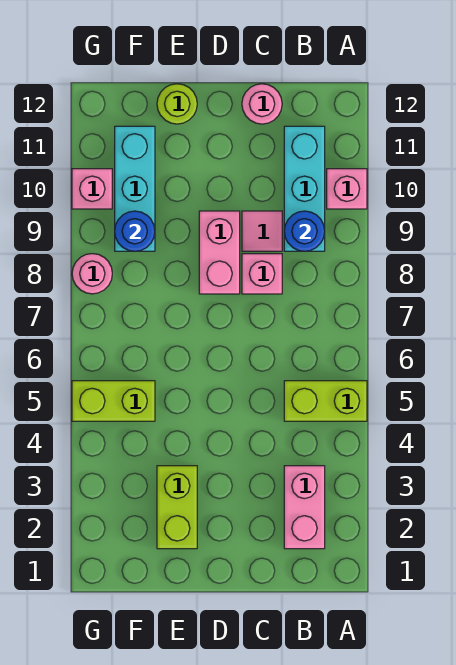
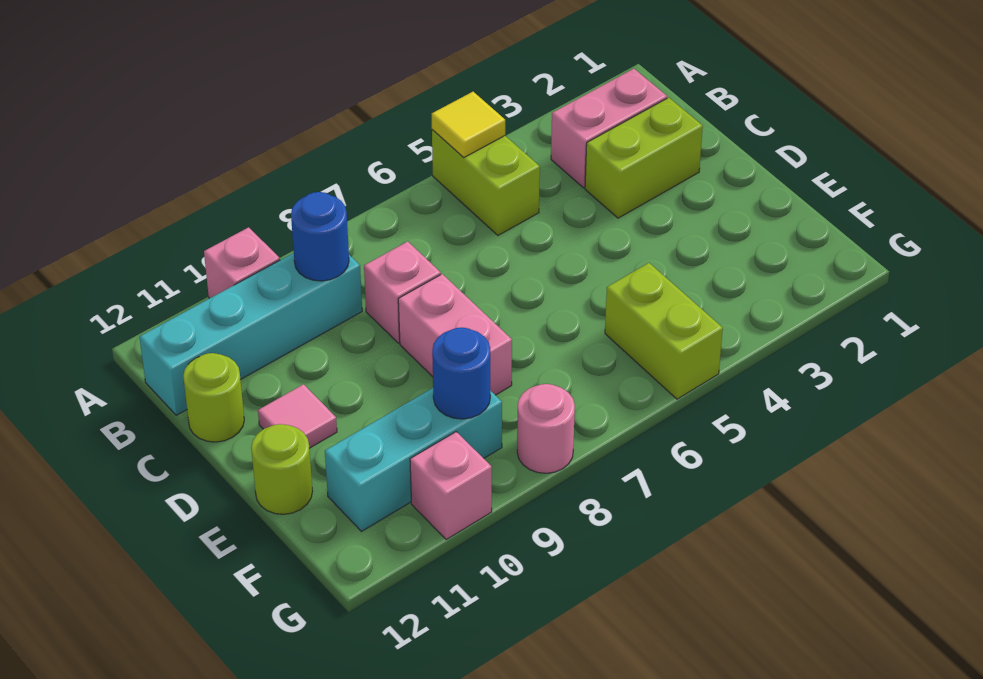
none -> yellow tile A5 level 2
cyan brick B9:B11 level 1 -> cyan brick B9:B12 level 1
pink tile C9 level 1 -> pink tile D11 level 1
pink round brick C12 level 1 -> lime round brick C12 level 1
pink brick D8:D9 level 1 -> pink brick D8:E8 level 1
lime brick E2:E3 level 1 -> lime brick C2:C3 level 1

